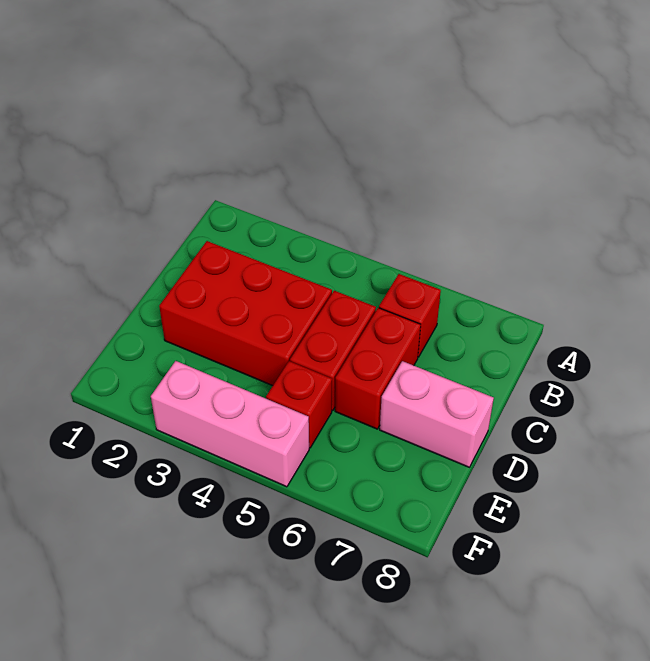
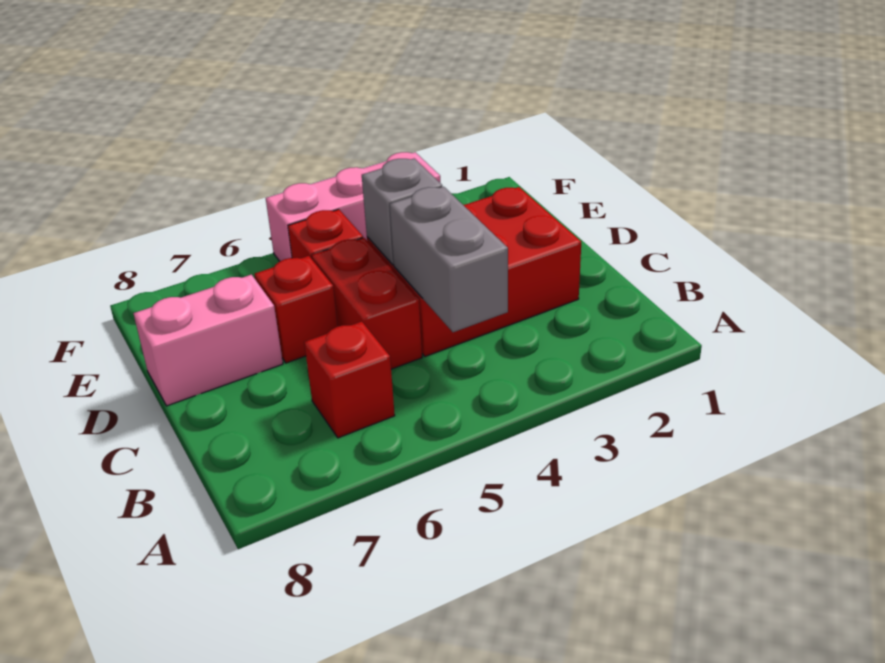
none -> grey brick B4:C4 level 2
red brick C6:D6 level 1 -> red brick D6 level 1
none -> grey brick D4 level 2

